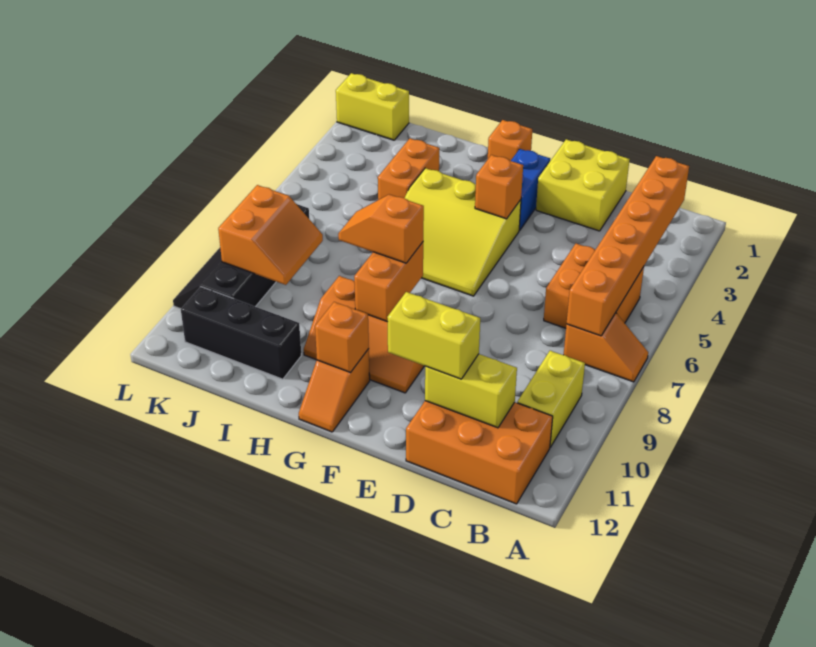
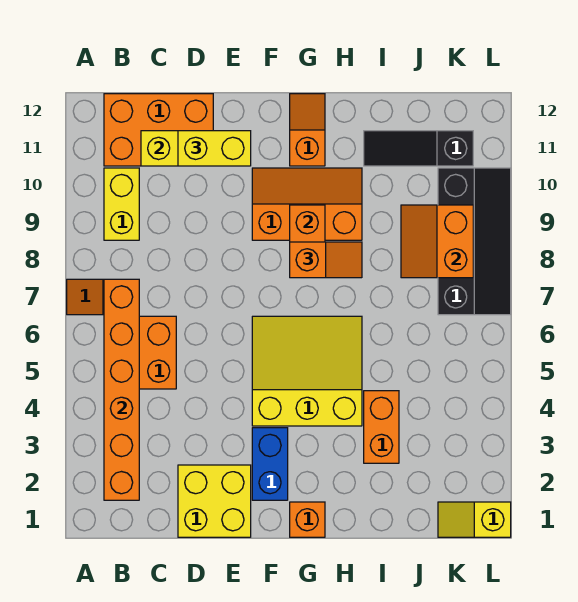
orange brick F4 level 2 -> none
orange brick G11 level 2 -> none
black brick I11:K11 level 1 -> black slope I11:K11 level 1 top K
yellow brick K1:L1 level 1 -> yellow slope K1:L1 level 1 top L

